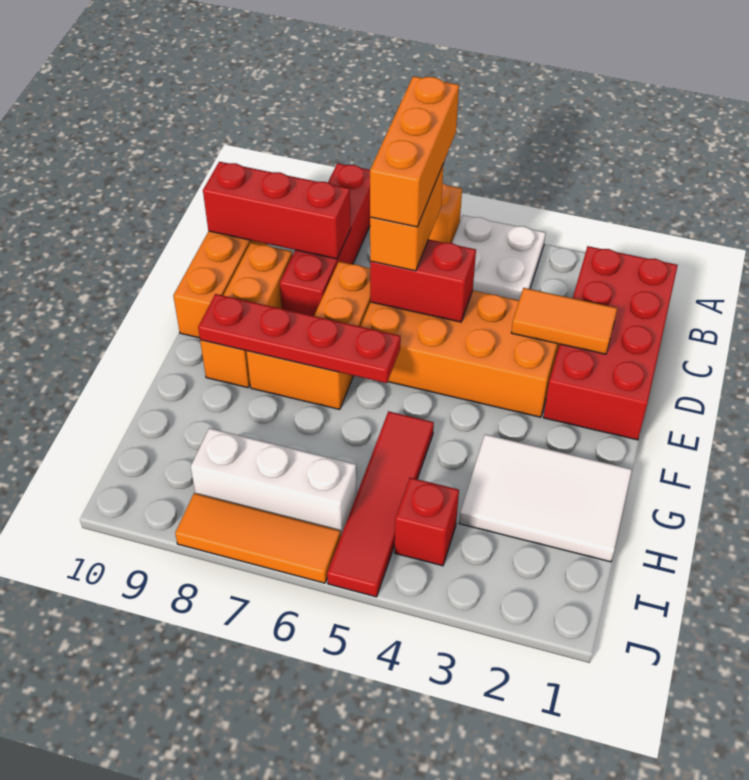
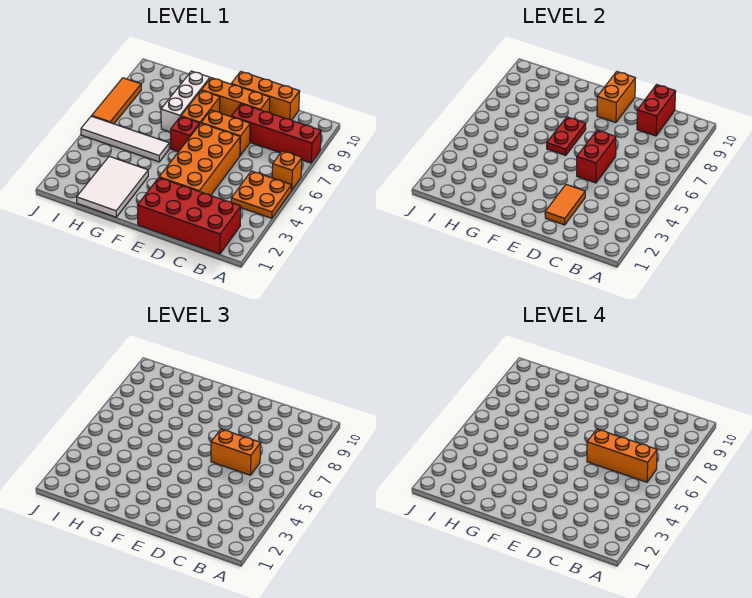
white plate A4:B5 level 1 -> orange plate A4:B5 level 1
red brick C8:C10 level 2 -> red brick C9:C10 level 2
none -> orange brick E9:E10 level 2
red plate F6:F9 level 2 -> red plate F6:F7 level 2
red tile G5:J5 level 1 -> white tile G5:J5 level 1
red brick I4 level 1 -> red brick F6 level 1
white brick I6:I8 level 1 -> white brick G7:G9 level 1

